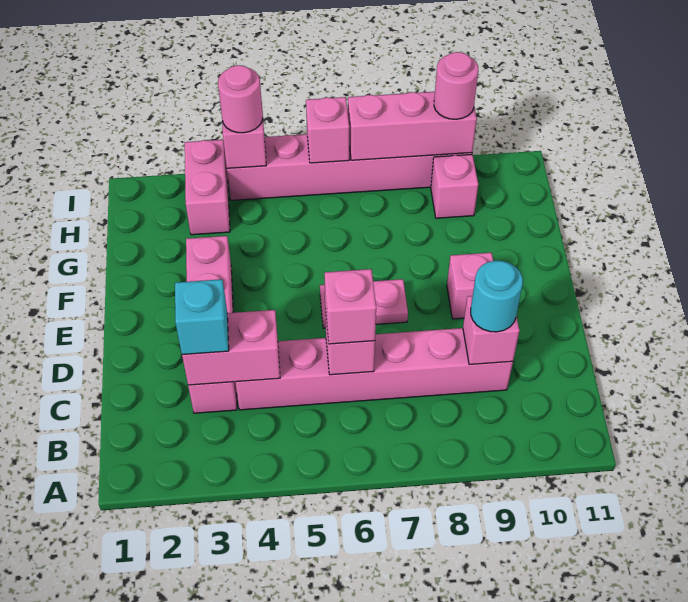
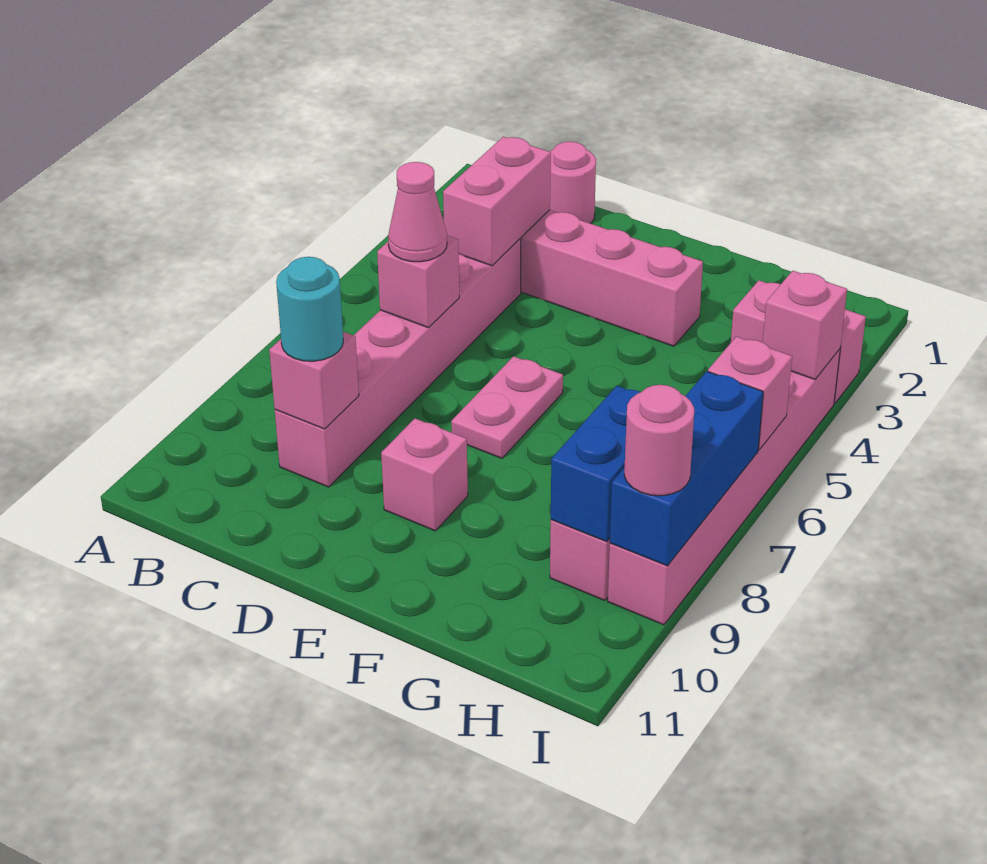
cyan brick C3 level 3 -> none
pink brick C6 level 3 -> pink cone C6 level 3
none -> blue brick H8:H9 level 2
pink round brick I4 level 3 -> pink round brick C1 level 1
pink brick I7:I9 level 2 -> blue brick I7:I9 level 2

